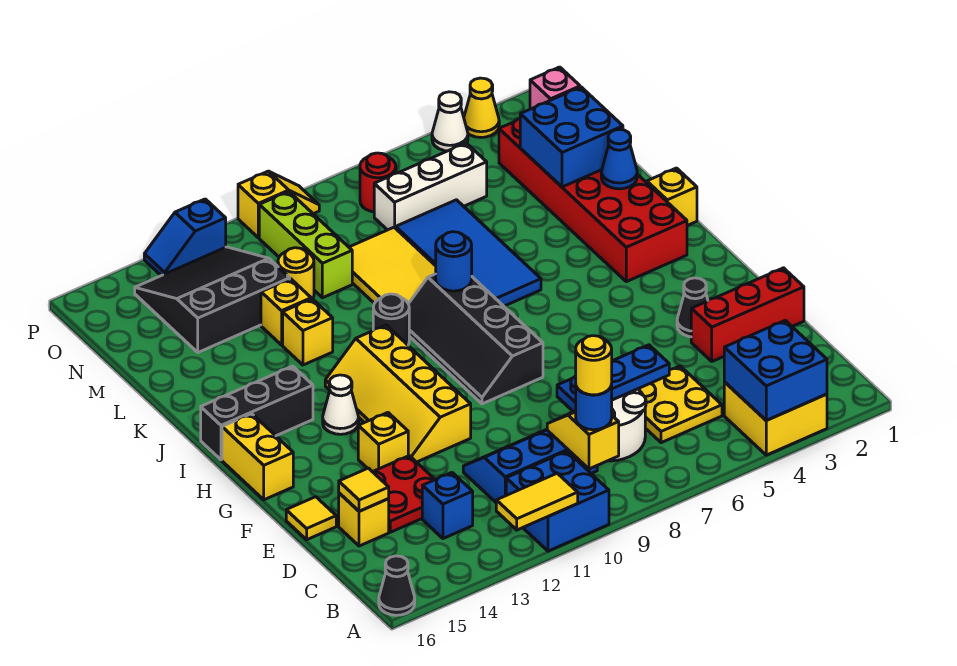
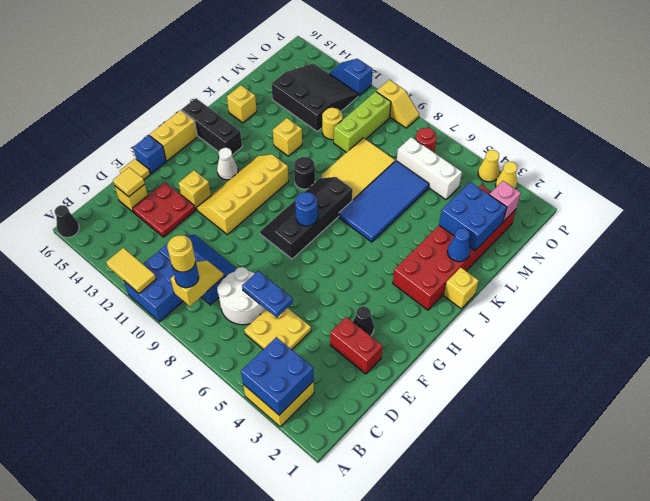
blue brick C13 level 1 -> blue brick F16 level 1
blue plate D6:D8 level 2 -> blue plate D6:D7 level 2
red brick E1:E3 level 1 -> red brick E2:E3 level 1
blue round brick J8 level 2 -> blue round brick H8 level 2
yellow brick L12 level 1 -> yellow brick K15 level 1
white cone P4 level 1 -> yellow cone P4 level 1

